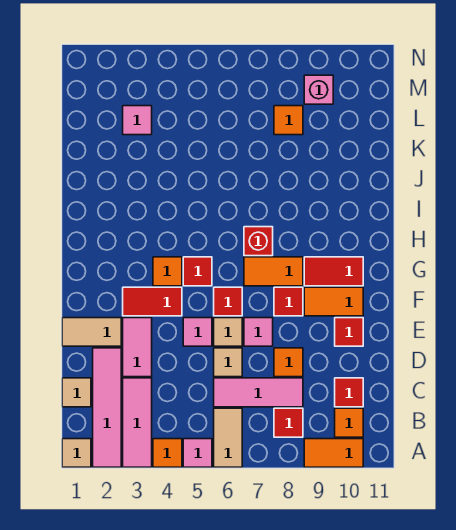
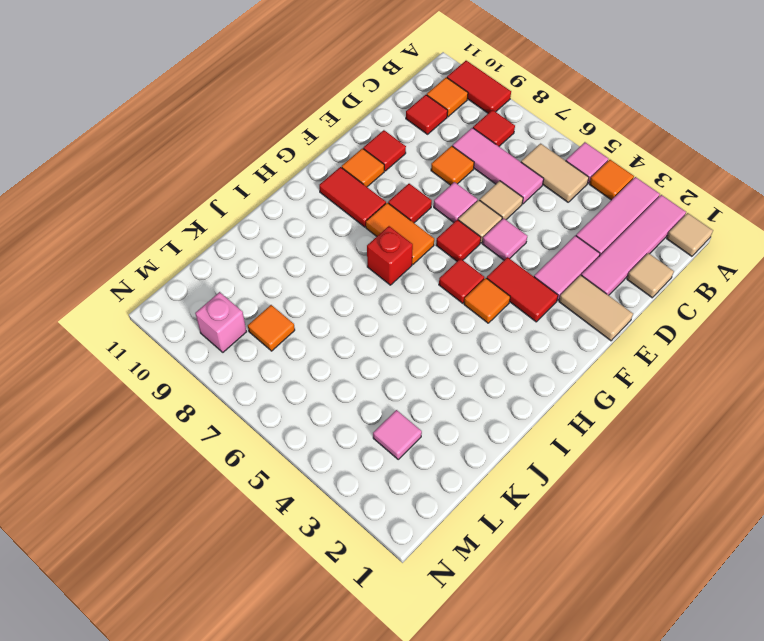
tan tile A6:B6 level 1 -> tan tile B5:B6 level 1
orange tile A9:A10 level 1 -> red tile A9:A10 level 1
orange tile F9:F10 level 1 -> orange tile F10 level 1

